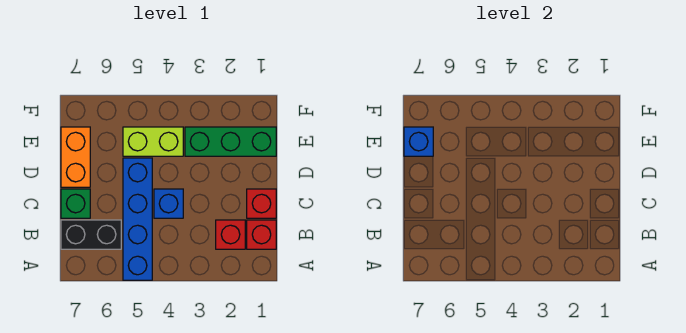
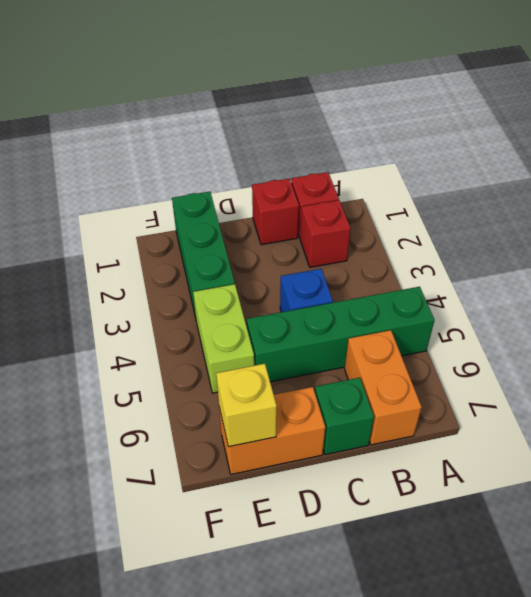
blue brick A5:D5 level 1 -> green brick A5:D5 level 1
black brick B6:B7 level 1 -> orange brick B6:B7 level 1
blue brick E7 level 2 -> yellow brick E7 level 2

